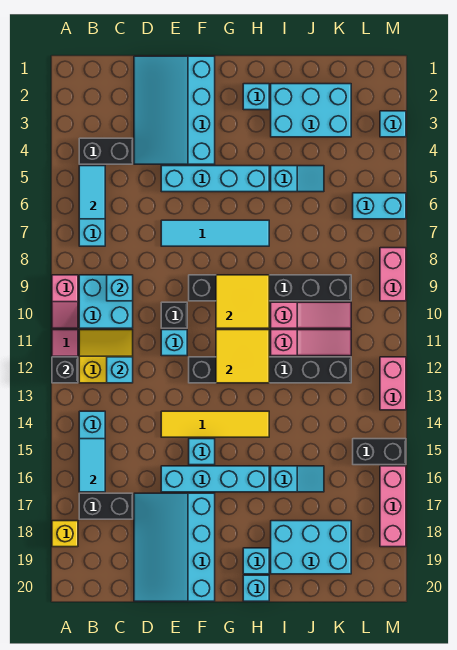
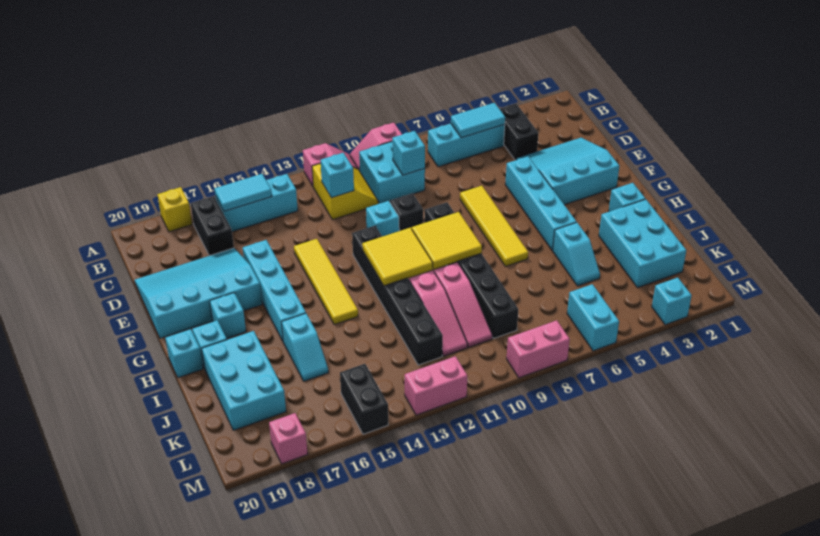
black brick A12 level 2 -> none
cyan slope D1:F4 level 1 top F -> cyan slope D2:F4 level 1 top F
cyan tile E7:H7 level 1 -> yellow tile E7:H7 level 1
cyan brick F15 level 1 -> cyan brick G18 level 1
pink brick M16:M18 level 1 -> pink brick M18 level 1

